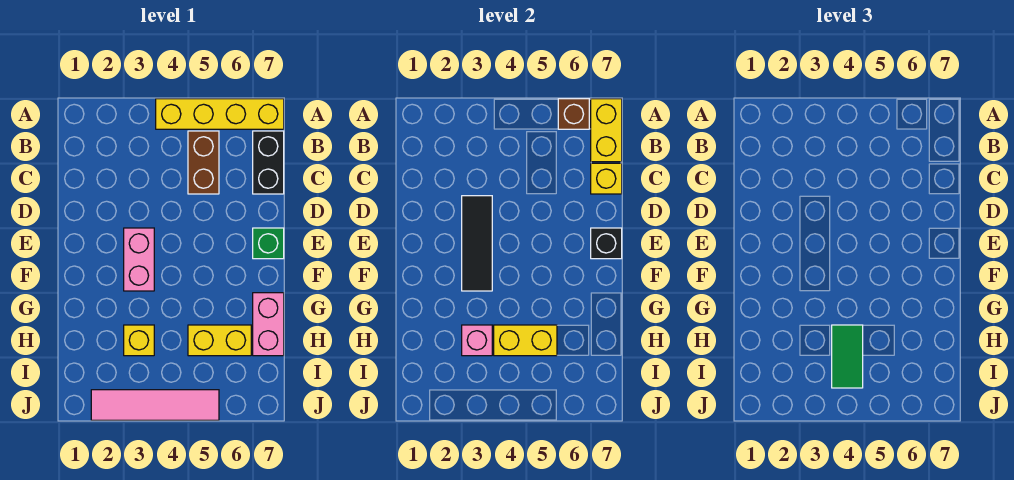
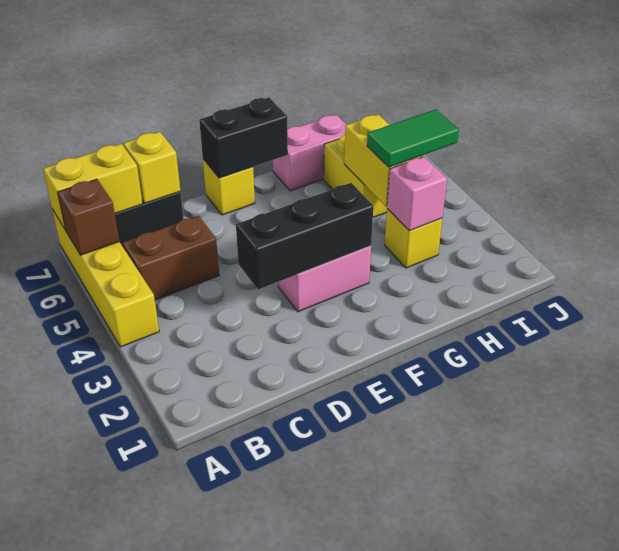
black tile D3:F3 level 2 -> black brick D3:F3 level 2
green brick E7 level 1 -> yellow brick E7 level 1
black brick E7 level 2 -> black brick E7:F7 level 2
pink tile J2:J5 level 1 -> none

